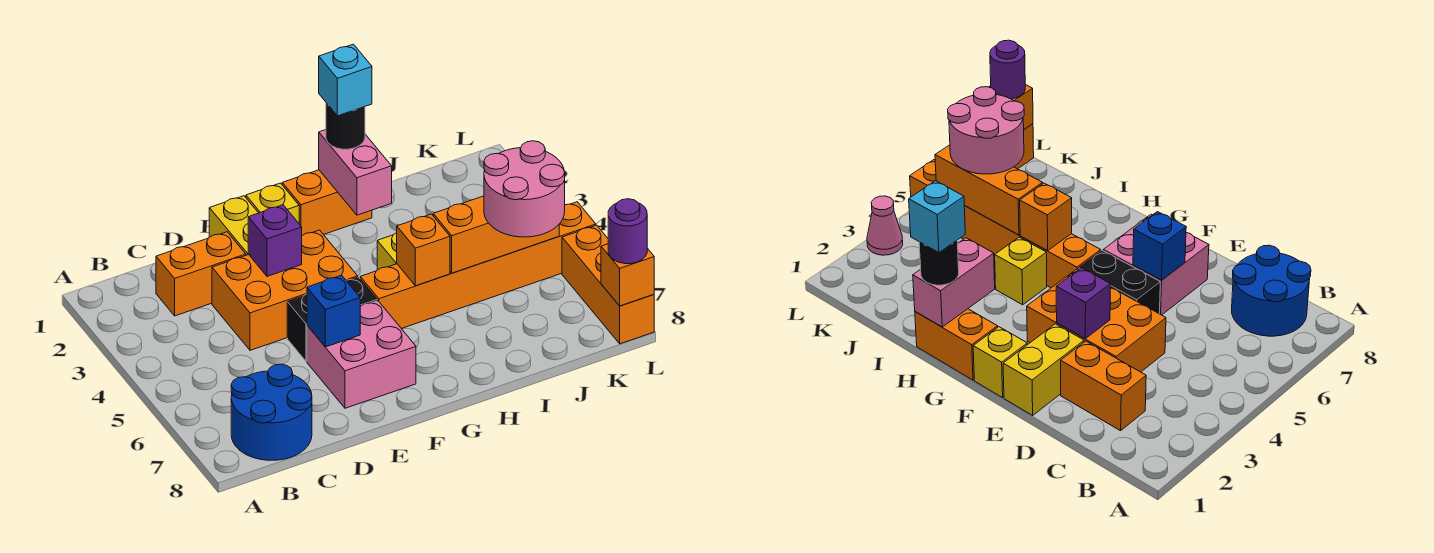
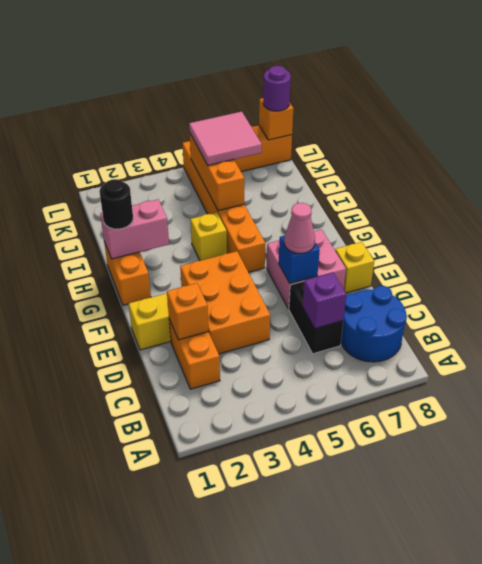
purple brick E3 level 2 -> purple brick C6 level 2
black brick E5:F5 level 1 -> black brick C6:D6 level 1
yellow brick F1 level 1 -> yellow brick E8 level 1
cyan brick H1 level 4 -> none
orange brick H5 level 2 -> orange brick D2 level 2
pink round brick J5:K6 level 3 -> pink tile J5:K6 level 3
pink cone L3 level 1 -> pink cone E6 level 3

